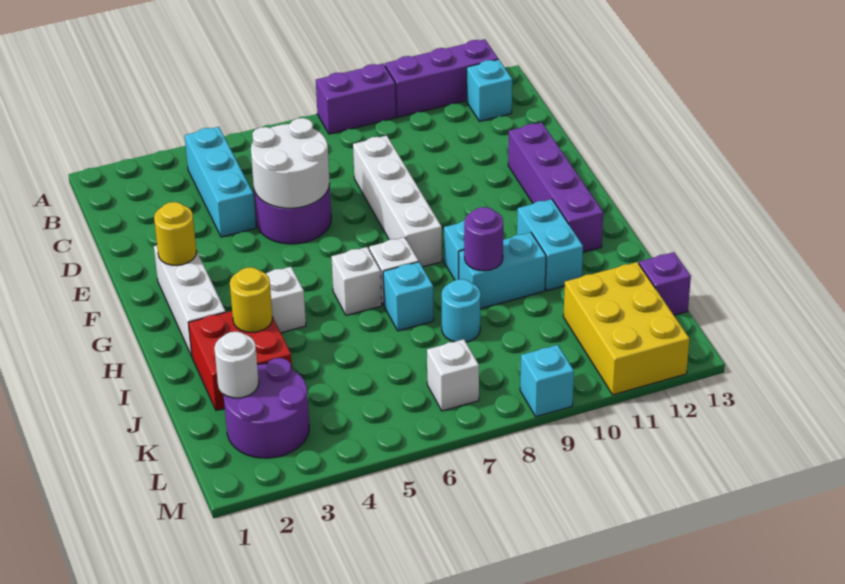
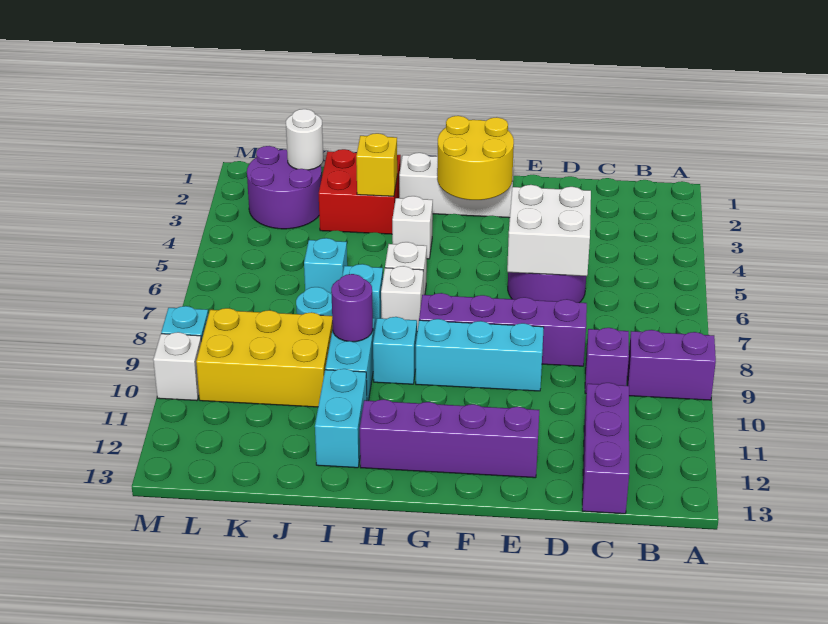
purple brick A8:A9 level 1 -> purple brick A9:B9 level 1
purple brick A10:A12 level 1 -> purple brick C11:C13 level 1
cyan brick B4:D4 level 1 -> cyan brick E9:G9 level 1
cyan brick B12 level 1 -> cyan brick J6 level 1
white round brick D5:E6 level 2 -> white brick D5:E6 level 2
white brick D8:G8 level 1 -> purple brick D8:G8 level 1
yellow round brick F2 level 2 -> yellow round brick F2:G3 level 2
cyan brick H11:I11 level 1 -> cyan brick I11:I12 level 1
yellow round brick I3 level 2 -> yellow brick I3 level 2
yellow brick K11:M12 level 1 -> yellow brick J9:L10 level 1
purple brick K13 level 1 -> purple brick C9 level 1
white brick L7 level 1 -> white brick M10 level 1

